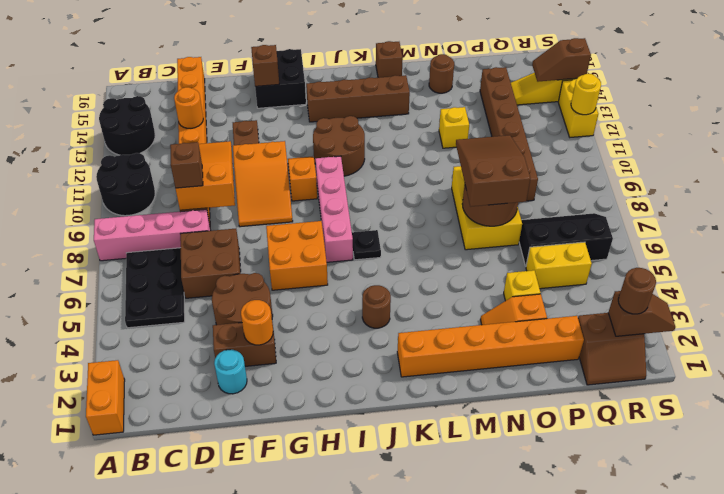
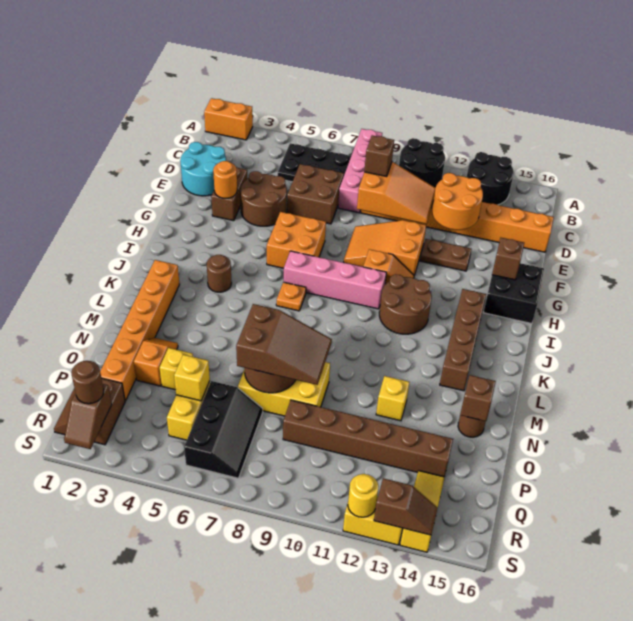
orange round brick D13 level 2 -> orange round brick D12:E13 level 2
cyan round brick E2 level 1 -> cyan round brick D1:E2 level 1
black plate J7 level 1 -> orange plate J7 level 1
brown brick L16 level 1 -> brown brick N15 level 2
none -> yellow brick P5 level 2
brown slope R14:S14 level 2 top S -> brown slope S13:S14 level 2 top 13

